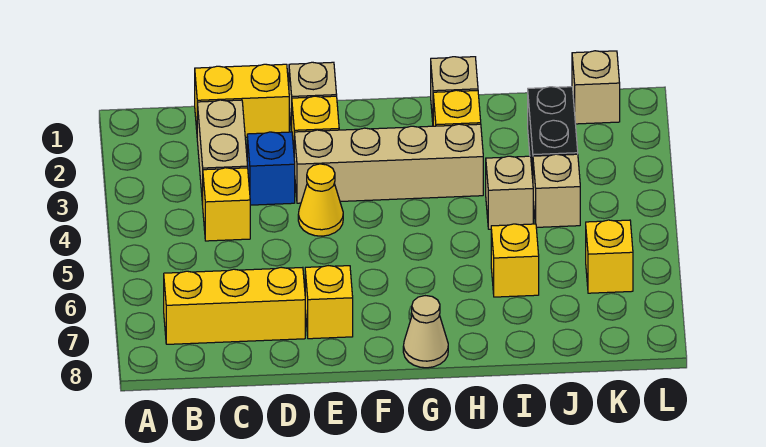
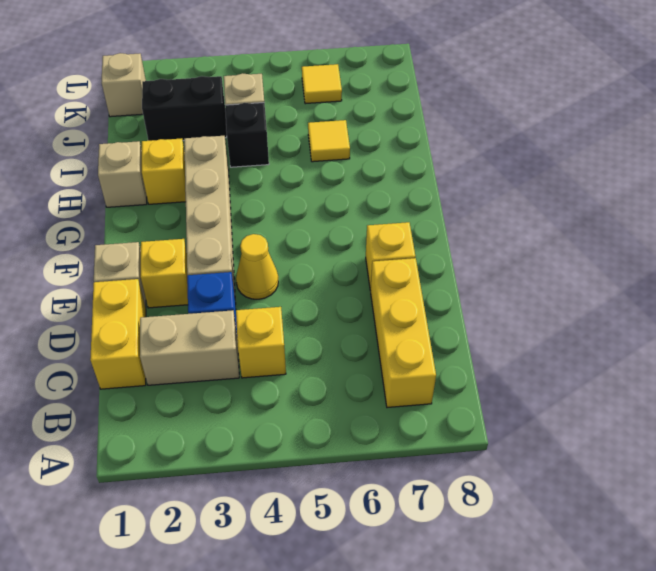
tan cone G8 level 1 -> none
tan brick I4 level 1 -> black brick I4 level 1
yellow brick I6 level 1 -> yellow tile I6 level 1
yellow brick K6 level 1 -> yellow tile K6 level 1

